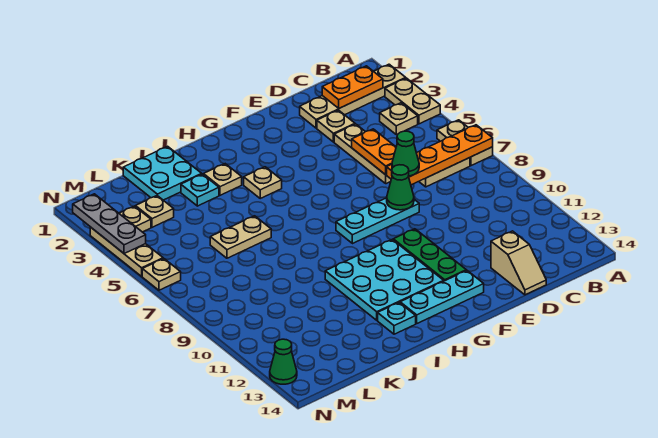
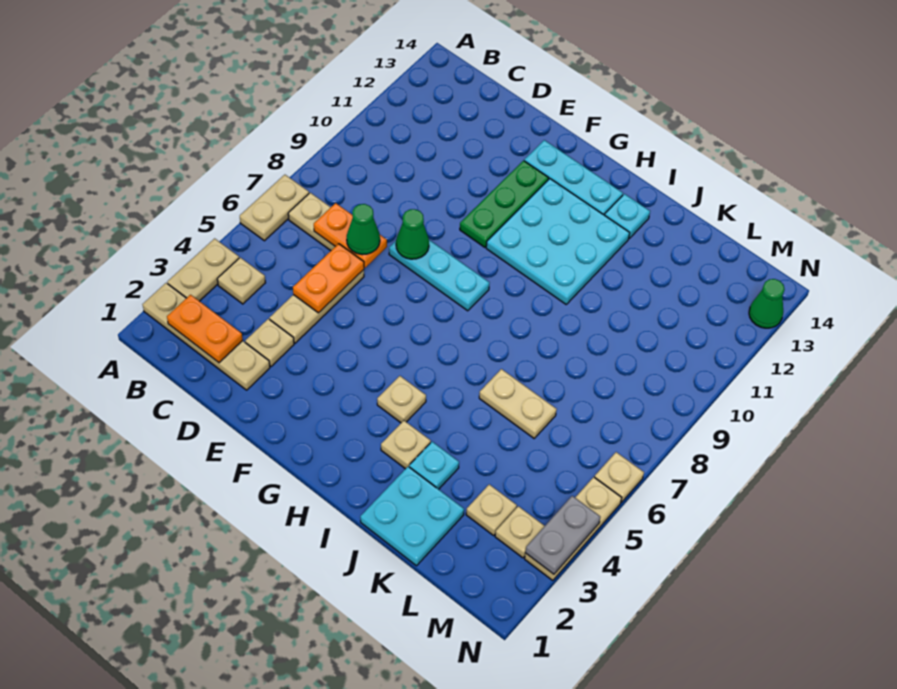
orange plate A7:D7 level 2 -> orange plate C7:D7 level 2
tan slope D13:D14 level 1 top 13 -> none
grey plate N2:N4 level 2 -> grey plate N3:N4 level 2

